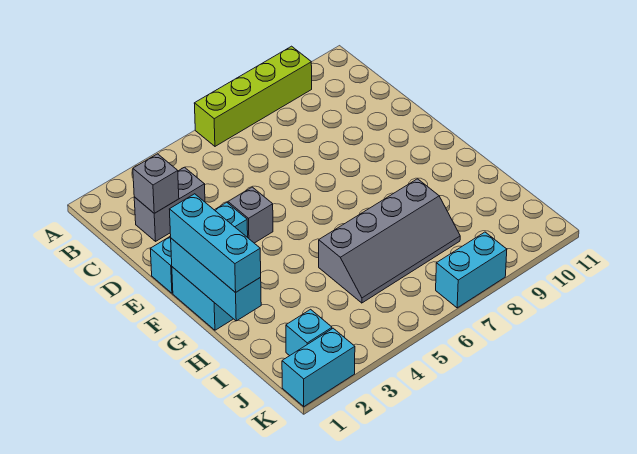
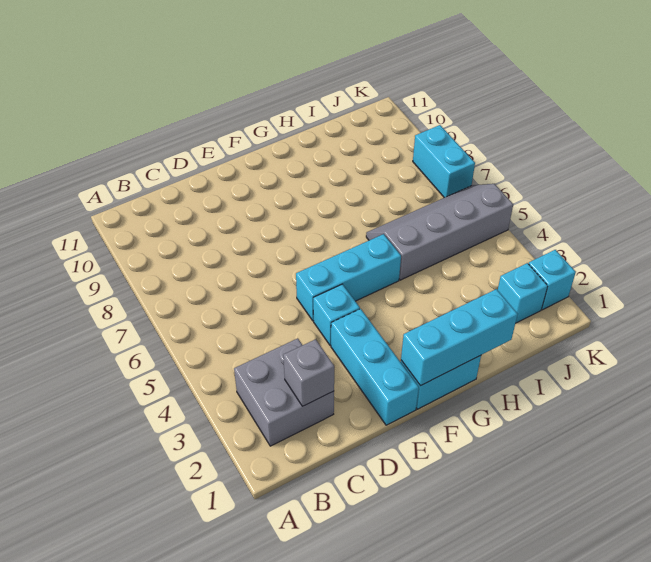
lime brick A6:A9 level 1 -> none
grey brick C2:C3 level 1 -> grey brick B2:C3 level 1
grey brick E4 level 1 -> cyan brick E4 level 1
cyan brick F1:H1 level 3 -> cyan brick E5:G5 level 1
grey slope H5:I8 level 1 top H -> grey slope H5:K6 level 1 top 5
cyan brick K1:K2 level 1 -> cyan brick K2 level 1

